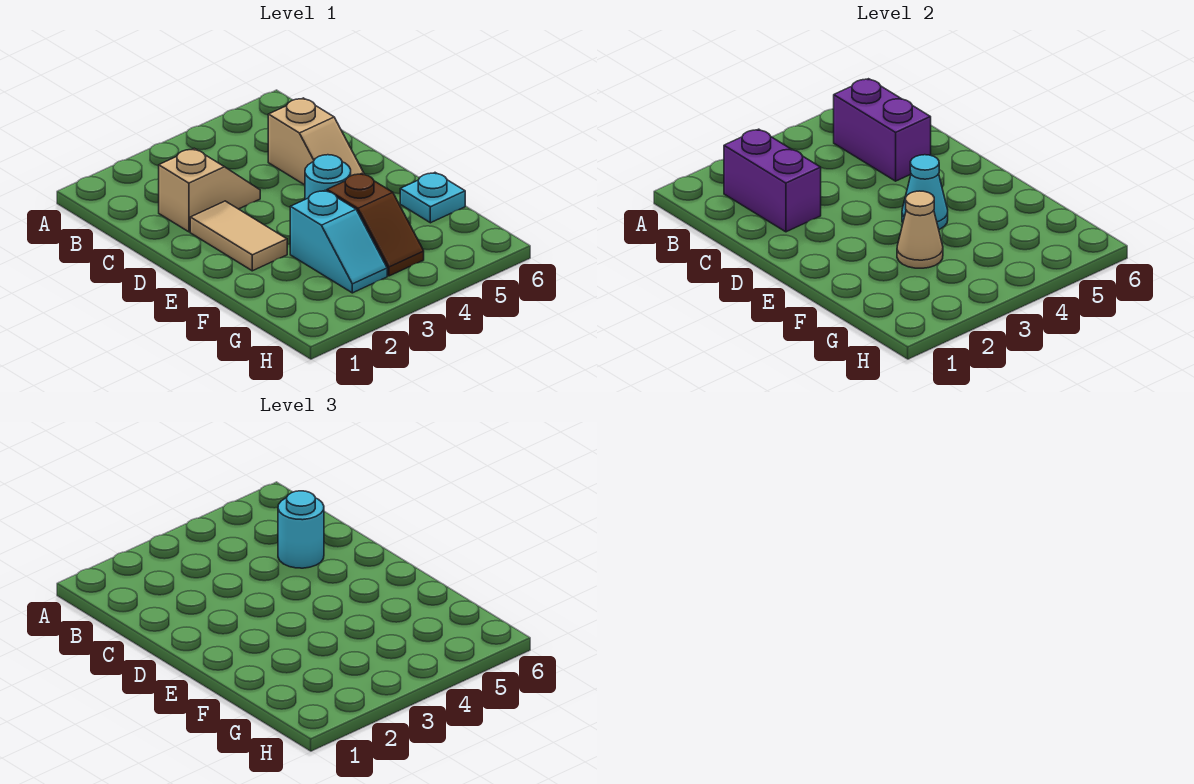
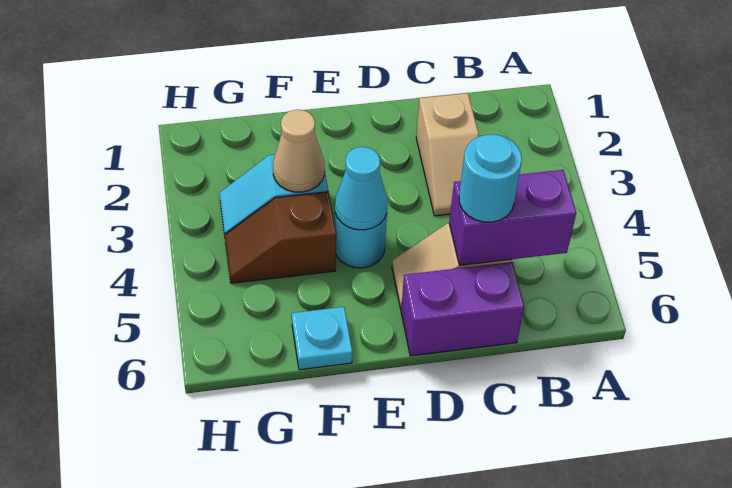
purple brick B2:C2 level 2 -> purple brick C6:D6 level 1
tan tile D2:E2 level 1 -> none

